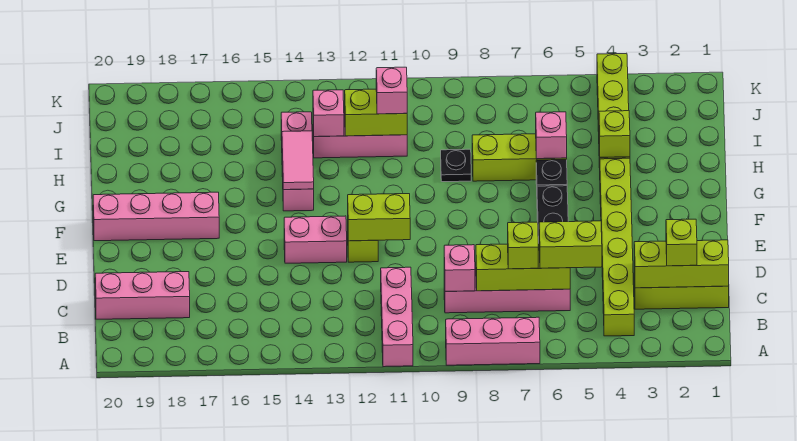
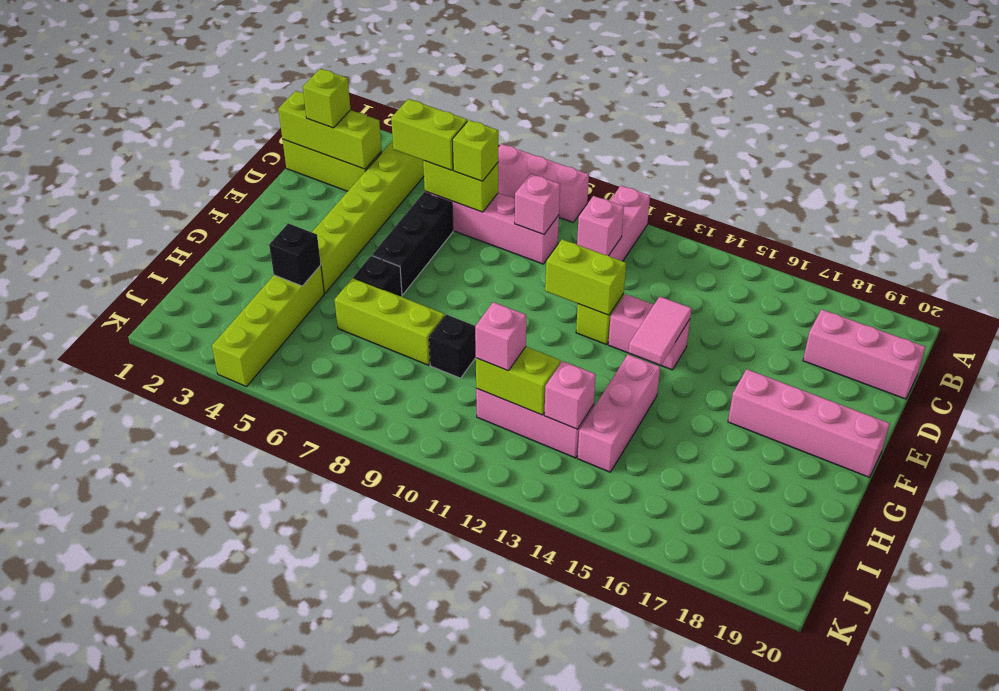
lime brick C6:C8 level 2 -> lime brick C6:C7 level 2
pink tile G14:H14 level 2 -> pink tile E14:F14 level 2
lime brick H4 level 2 -> black brick H4 level 2
pink brick H6 level 2 -> pink brick C11 level 2
black plate H9 level 1 -> black brick H9 level 1

